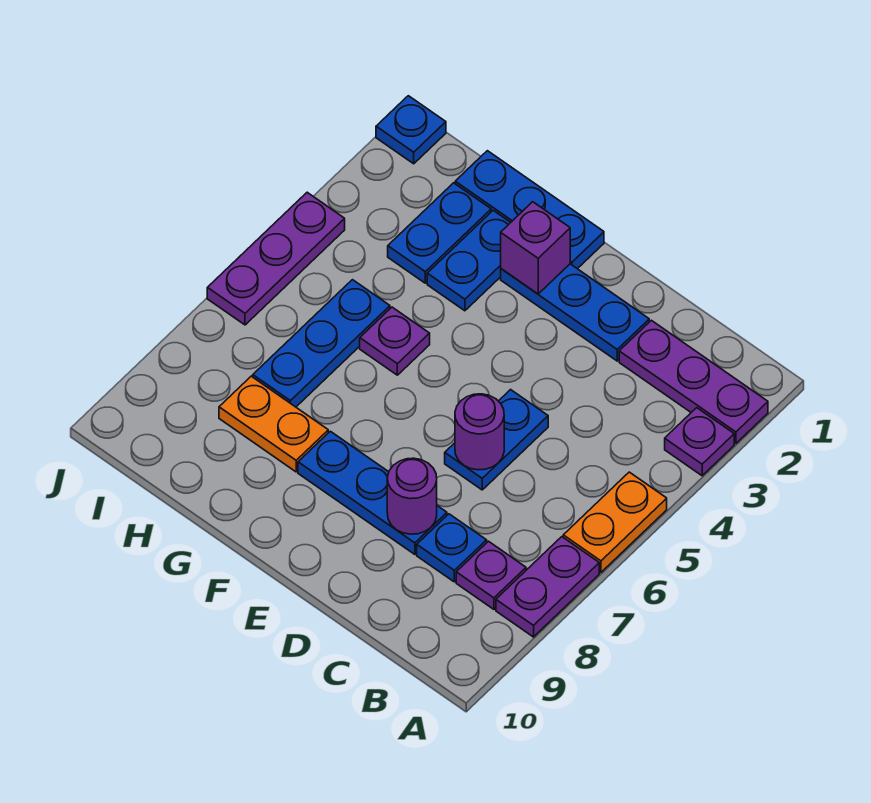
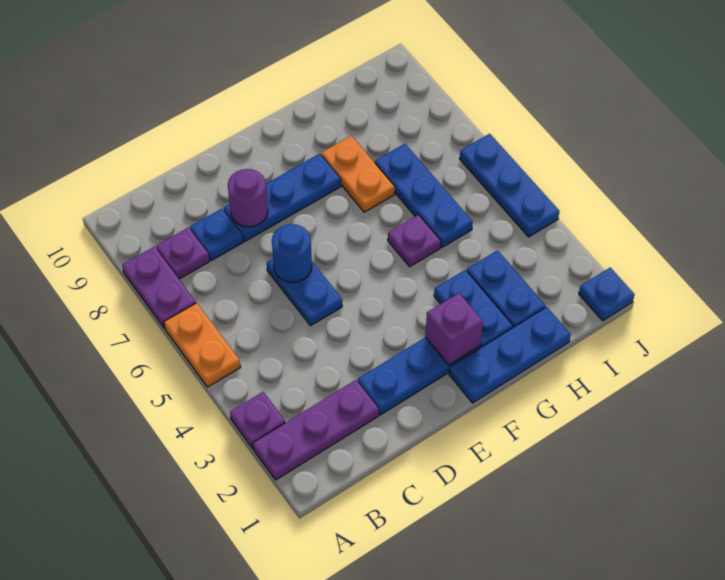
purple round brick D6 level 2 -> blue round brick D6 level 2
orange plate G8:H8 level 1 -> orange plate G7:G8 level 1
purple plate J4:J6 level 1 -> blue plate J4:J6 level 1

